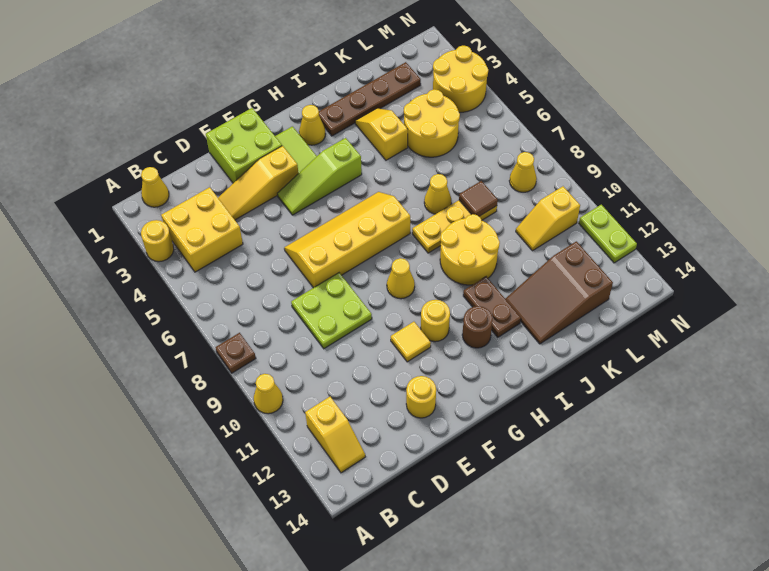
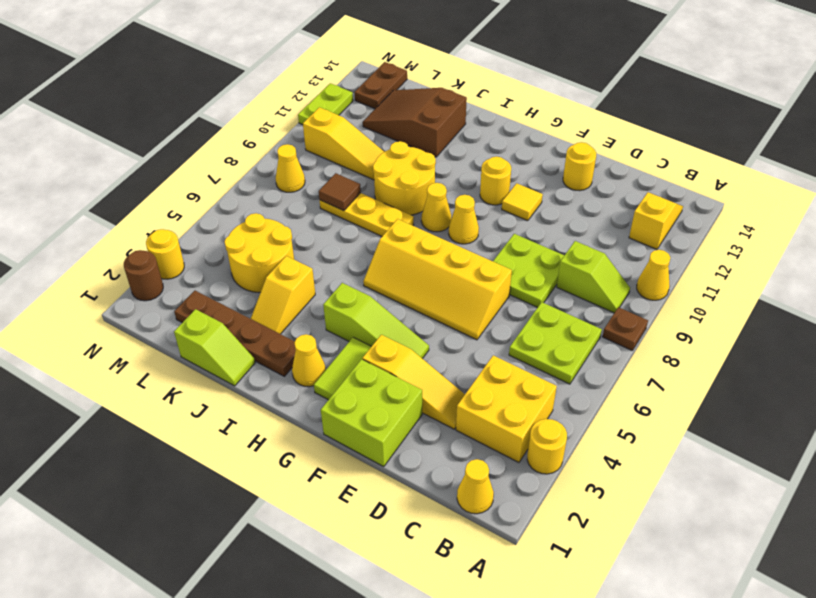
none -> lime plate B6:C7 level 1
none -> lime slope B9:C9 level 1 top C
brown round brick H12 level 1 -> brown round brick N2 level 1
brown plate I11:I12 level 1 -> brown plate M13:M14 level 1
none -> lime slope J1:K1 level 1 top K
yellow cone J7 level 1 -> yellow cone H9 level 1
brown slope J12:L13 level 1 top L -> brown slope J12:L13 level 1 top J
yellow slope L10:M10 level 1 top M -> yellow slope K10:M10 level 1 top M
yellow round brick M3:N4 level 1 -> yellow round brick N3 level 1

